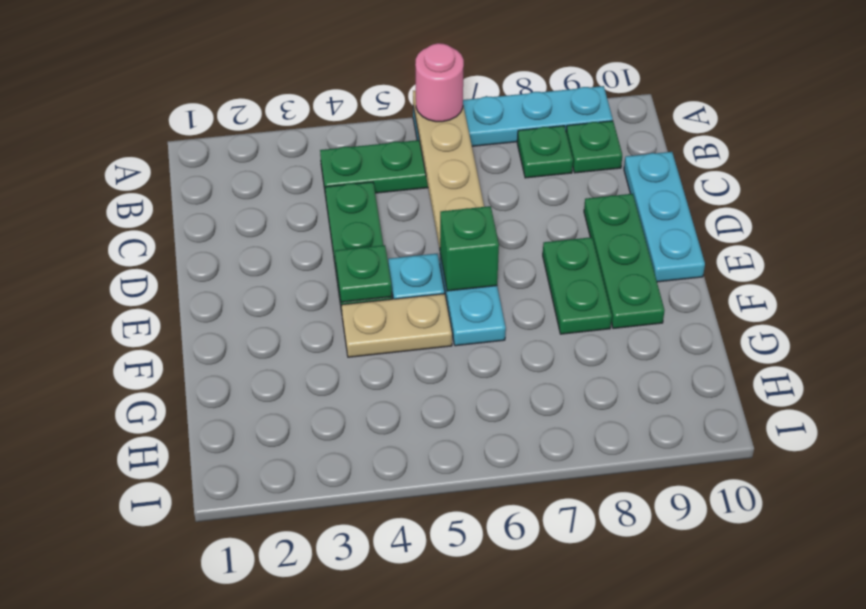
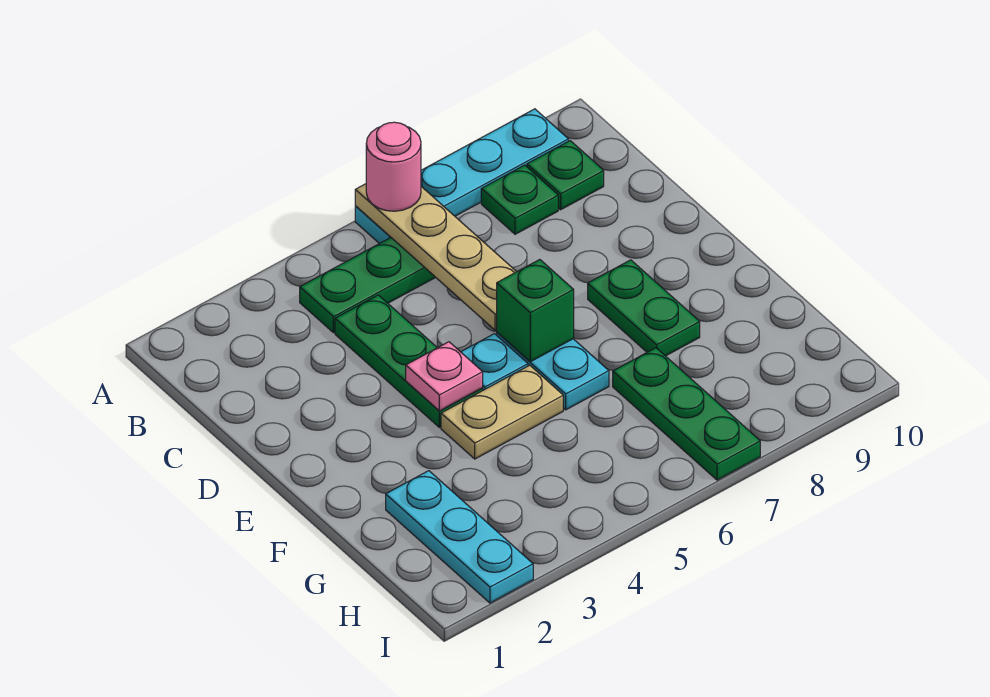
cyan plate C10:E10 level 1 -> cyan plate G2:I2 level 1
green plate D9:F9 level 1 -> green plate G7:I7 level 1
green plate E4 level 2 -> pink plate E4 level 2

